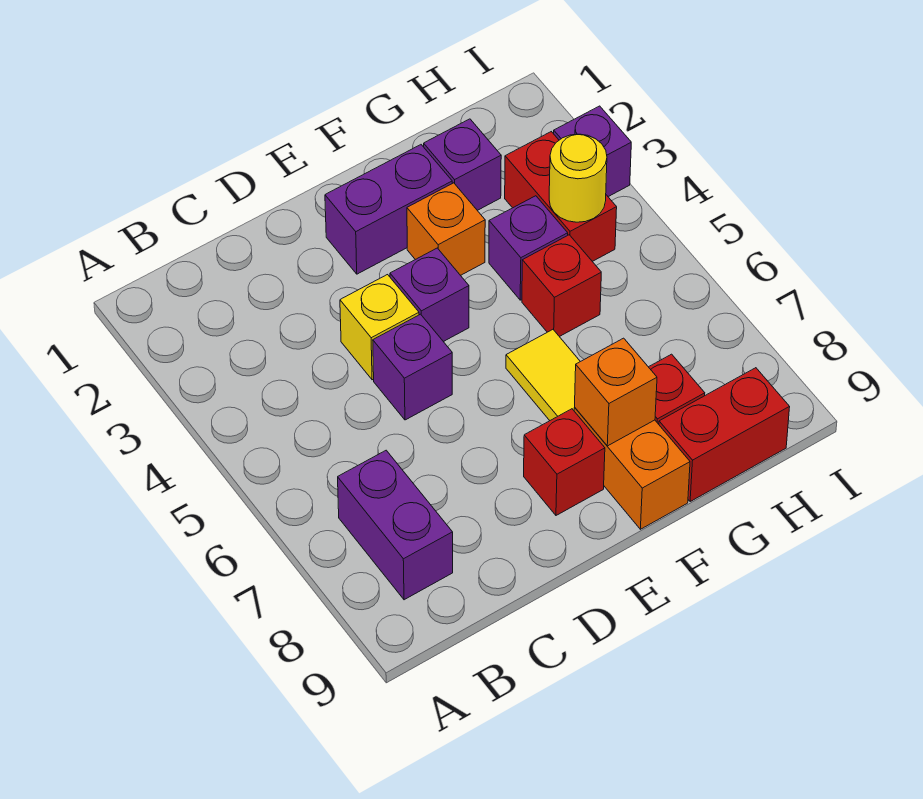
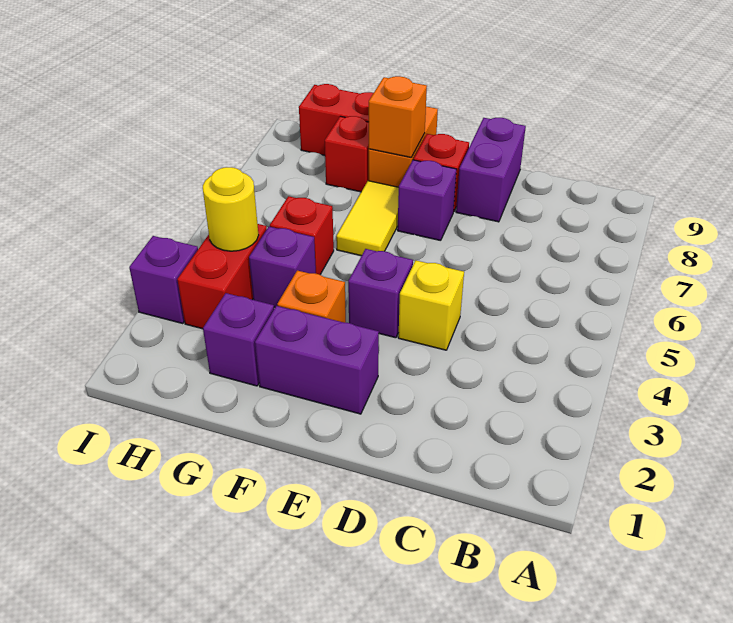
purple brick B7:B8 level 1 -> purple brick D8:D9 level 1
purple brick D5 level 1 -> purple brick E7 level 1

